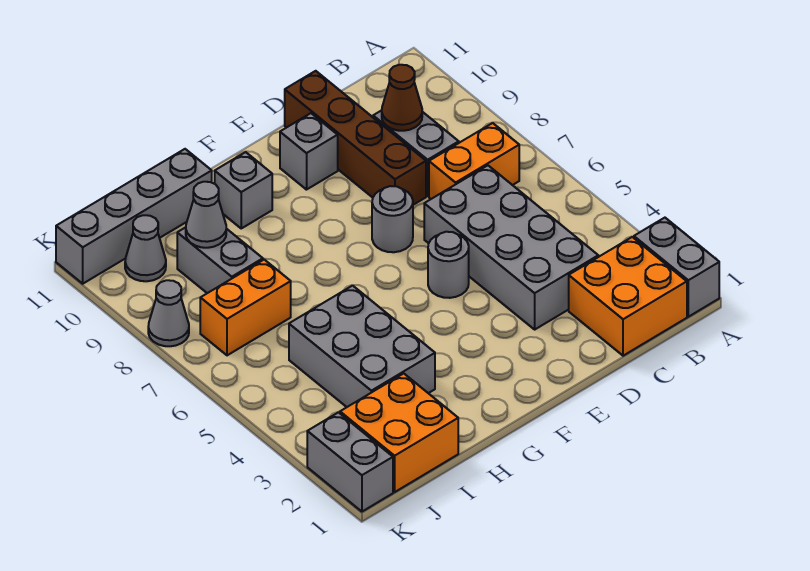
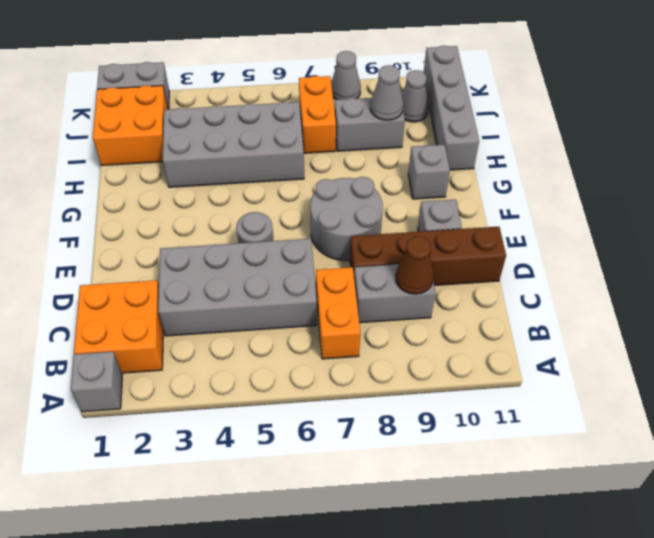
grey brick A1:A2 level 1 -> grey brick A1 level 1
grey round brick E7 level 1 -> grey round brick E7:F8 level 1
grey brick H3:I5 level 1 -> grey brick H3:I6 level 1

